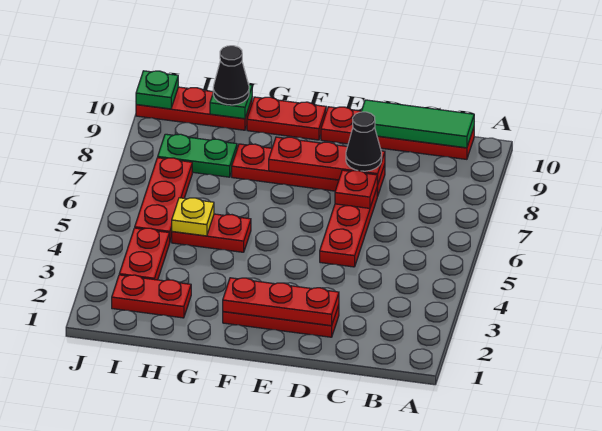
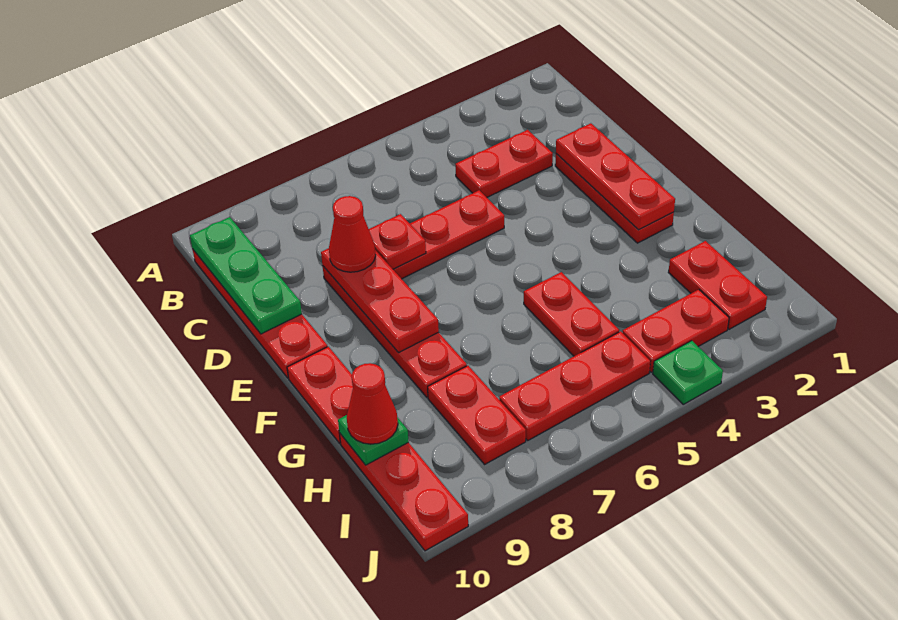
green tile B10:D10 level 2 -> green plate B10:D10 level 2
none -> red plate C3:C4 level 1
black cone D8 level 3 -> red cone D8 level 3
yellow plate H5 level 2 -> none
green plate H8:I8 level 1 -> red plate H8:I8 level 1
black cone H10 level 3 -> red cone H10 level 3
green plate J10 level 2 -> green plate J4 level 1

